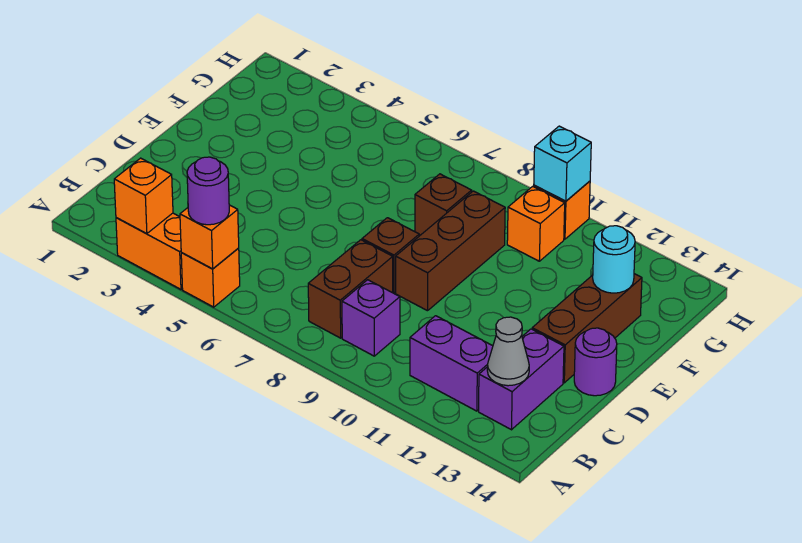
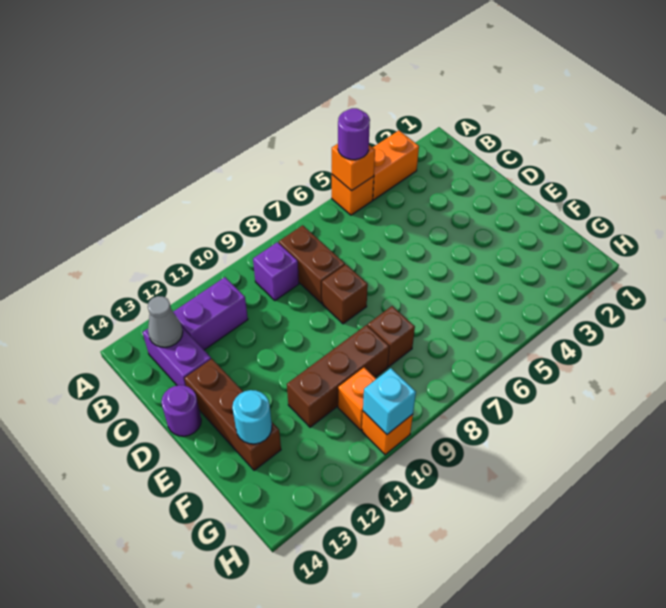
orange brick A3 level 2 -> none
brown brick D9:F9 level 1 -> brown brick F9:F11 level 1

